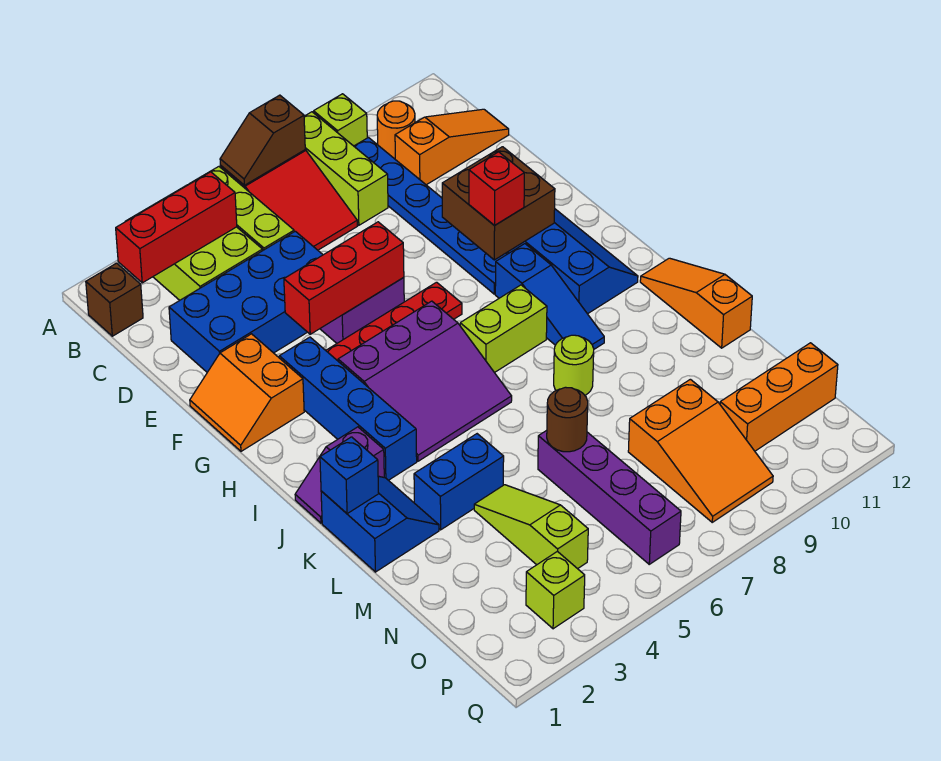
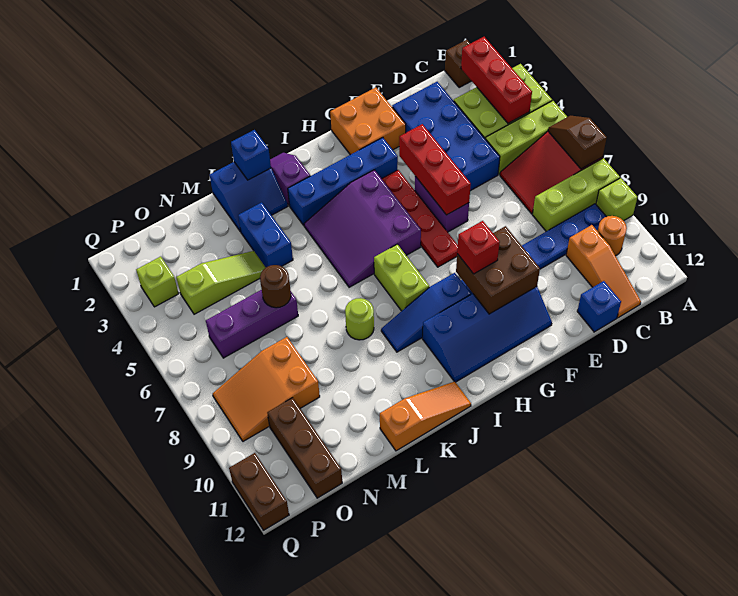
none -> blue brick D12 level 1
orange slope F1:G2 level 1 top 2 -> orange brick F1:G2 level 1
purple brick M6:P6 level 1 -> purple brick M6:O6 level 1
orange brick O10:O12 level 1 -> brown brick O10:O12 level 1
none -> brown brick Q11:Q12 level 1

